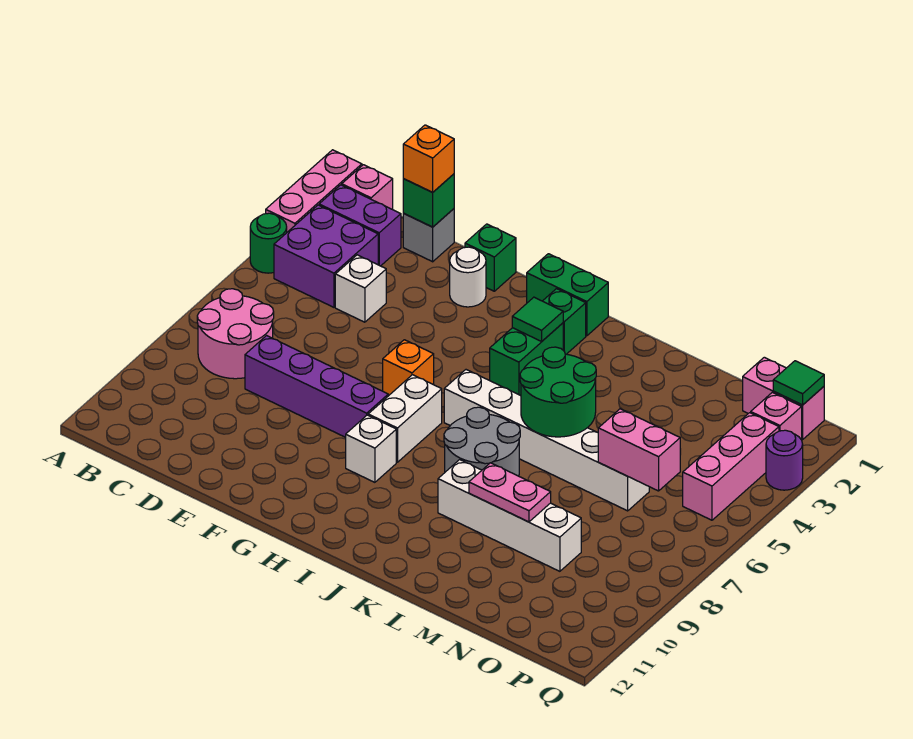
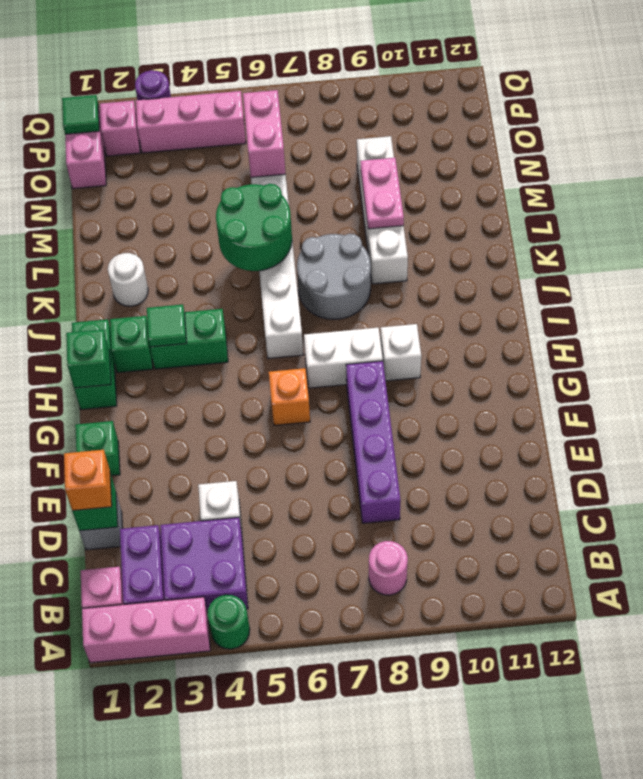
pink round brick B7:C8 level 1 -> pink round brick B8 level 1
white round brick F2 level 1 -> white round brick K2 level 1
none -> green brick H1 level 2

